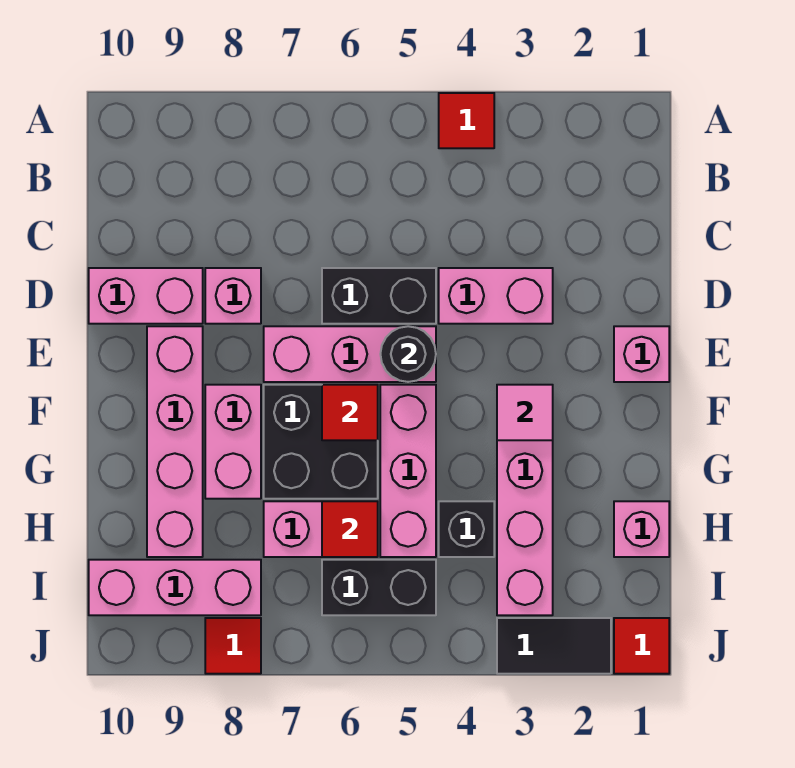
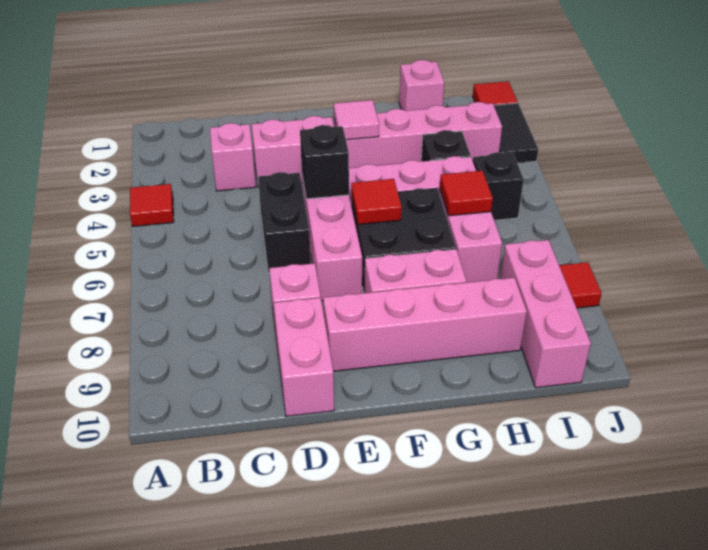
pink brick D3:D4 level 1 -> pink brick D3:E3 level 1
pink brick E1 level 1 -> pink brick C3 level 1
black round brick E5 level 2 -> black brick E5 level 2
black brick I5:I6 level 1 -> black brick I5 level 1

